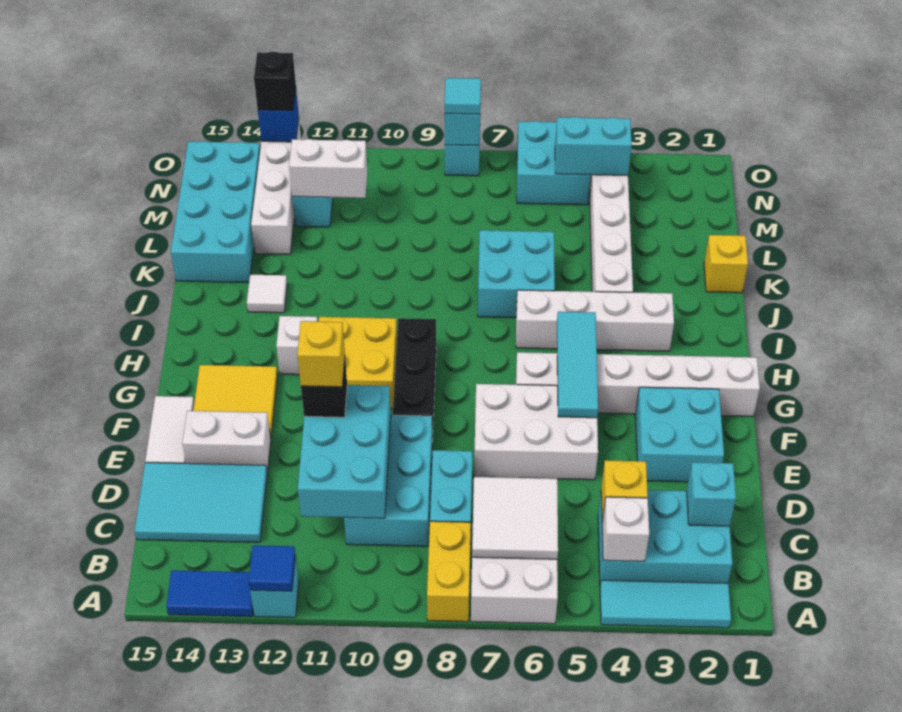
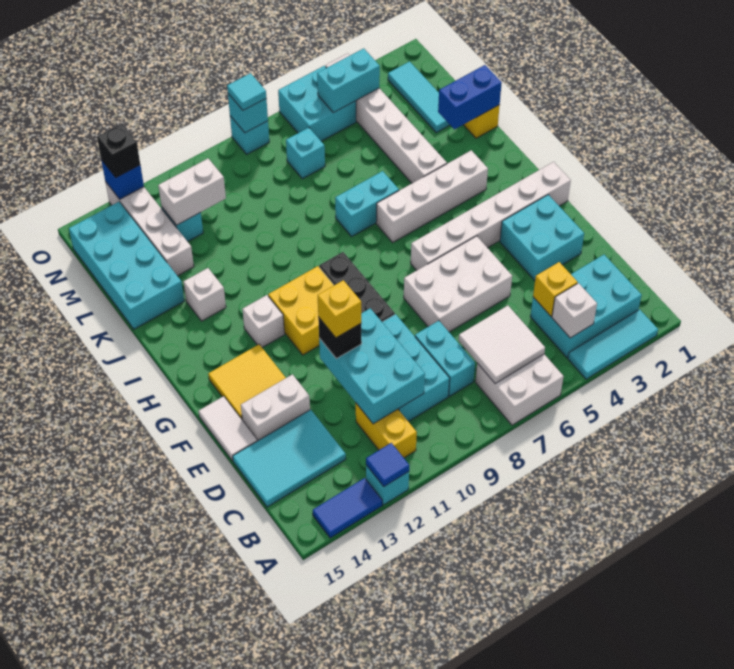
yellow brick A8:B8 level 1 -> yellow brick B11:C11 level 1
cyan brick C2 level 2 -> cyan brick M7 level 1
cyan tile F5:H5 level 2 -> cyan tile L2:N2 level 1
cyan brick J6:K7 level 1 -> cyan brick J6:J7 level 1
white tile J13 level 1 -> white brick J13 level 1
none -> blue brick K1:K2 level 2

